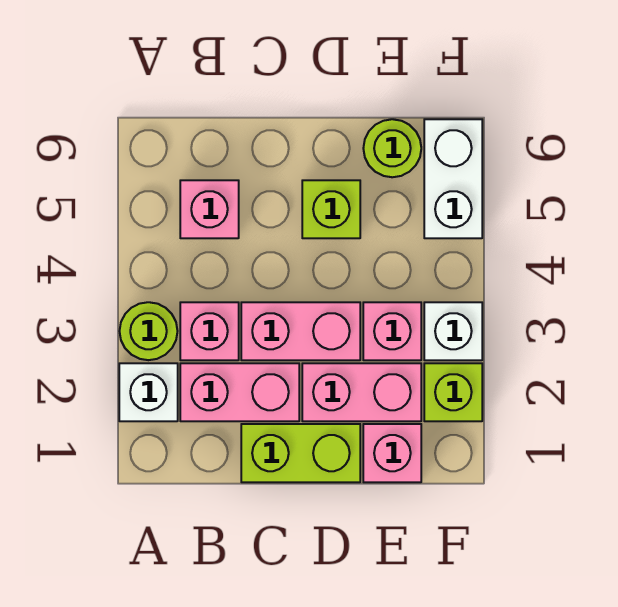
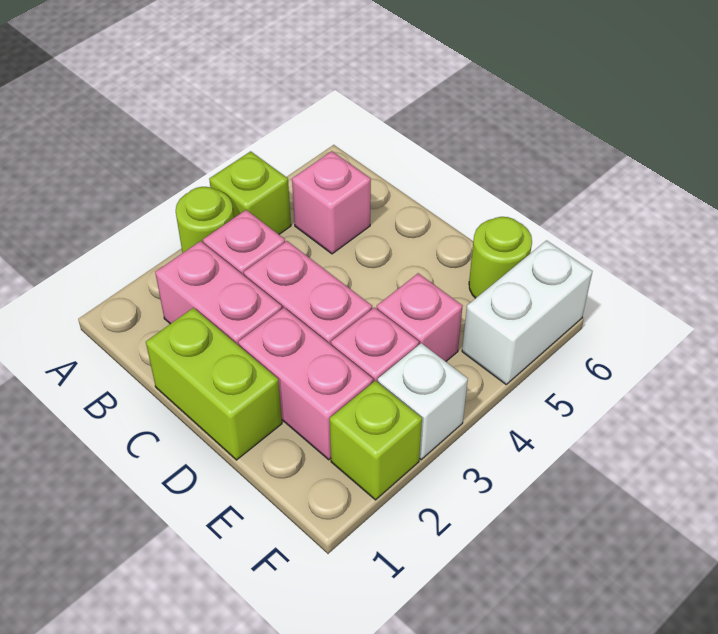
white brick A2 level 1 -> none
lime brick D5 level 1 -> lime brick A4 level 1
pink brick E1 level 1 -> pink brick E4 level 1

